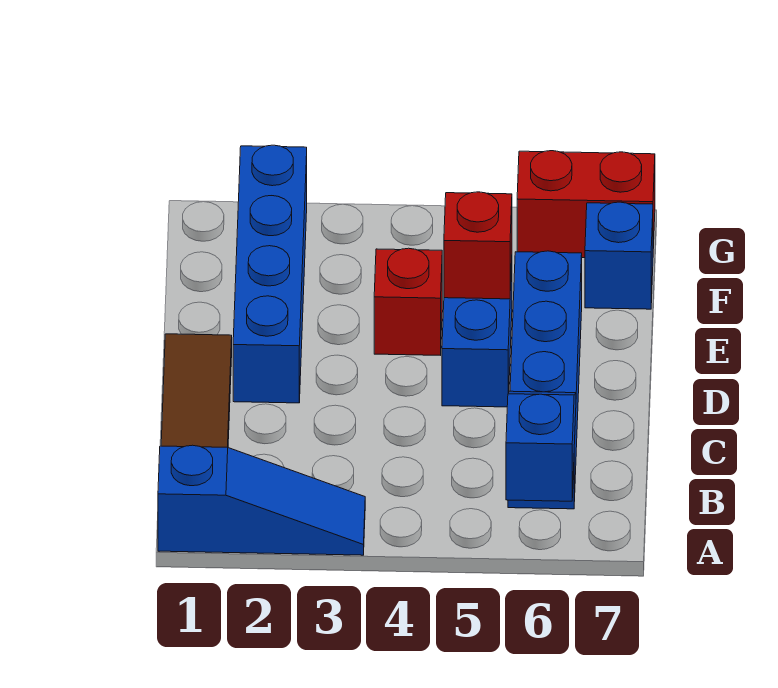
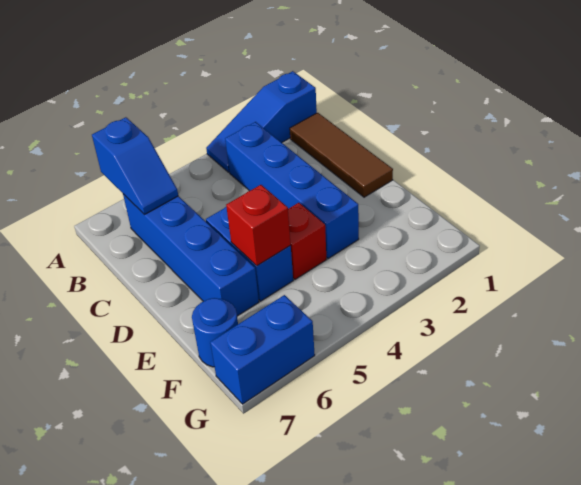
blue brick D2:G2 level 1 -> blue brick B3:E3 level 1
blue brick F7 level 1 -> blue round brick F7 level 1
red brick G6:G7 level 1 -> blue brick G6:G7 level 1

